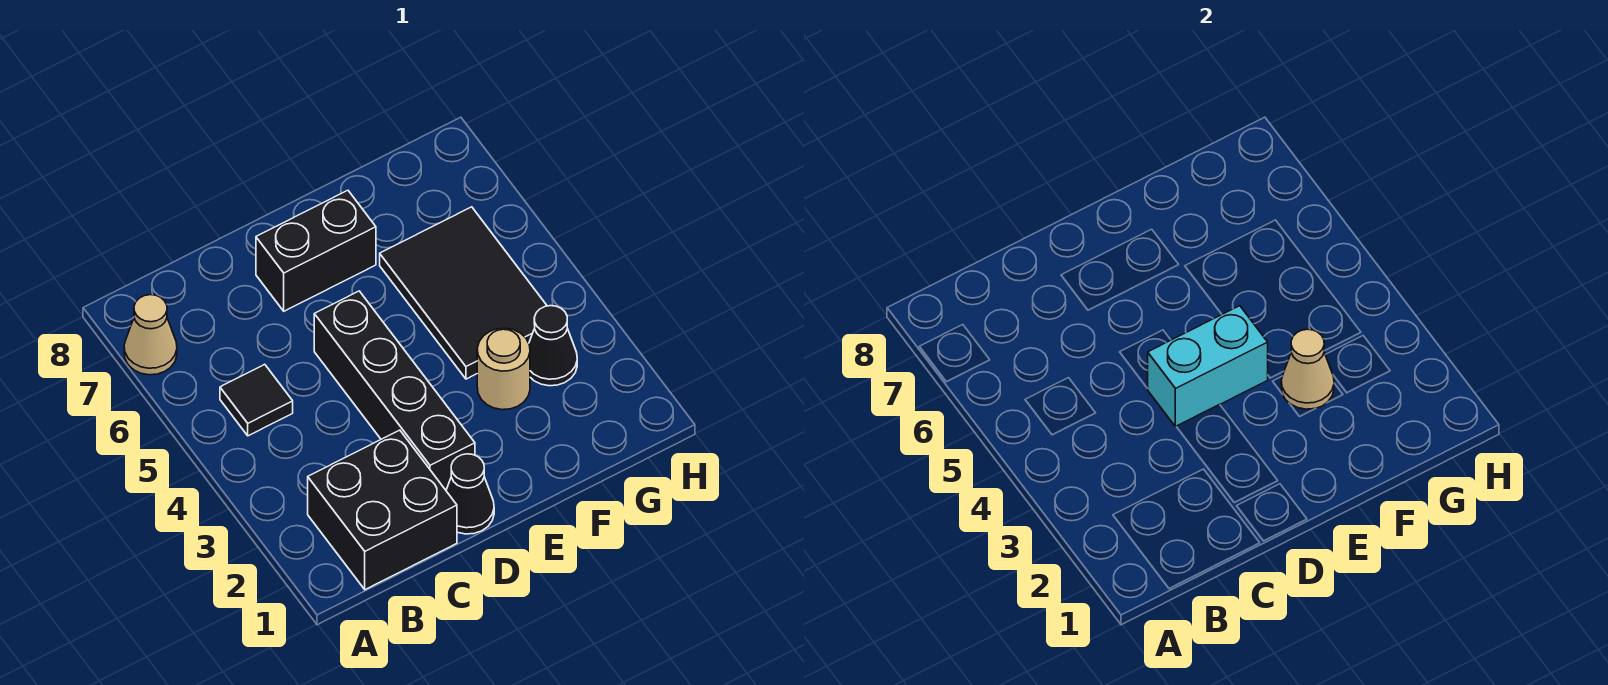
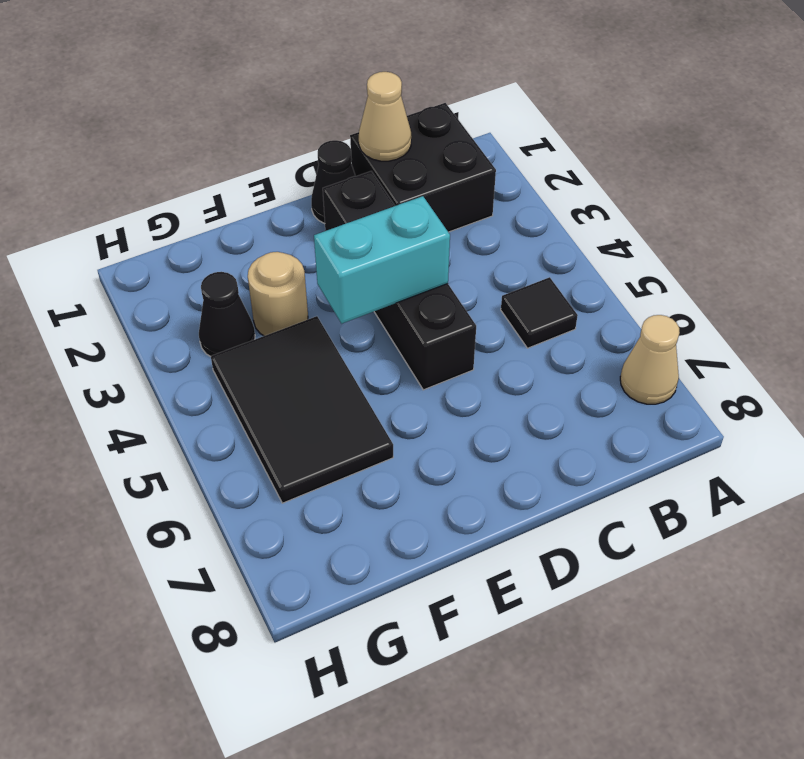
black brick D7:E7 level 1 -> none
tan cone F3 level 2 -> tan cone C1 level 2

